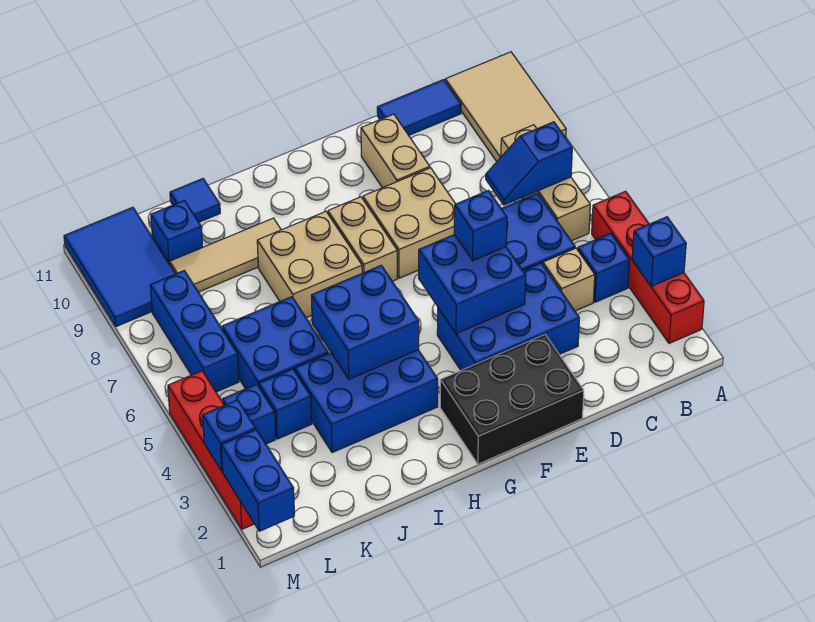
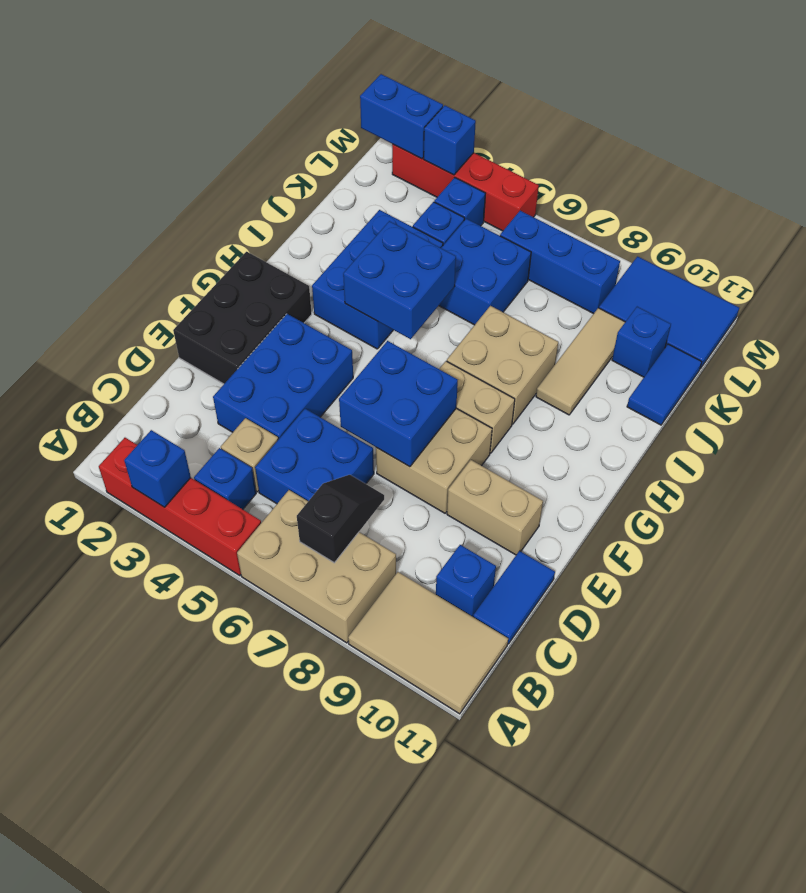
tan brick B6:B8 level 1 -> tan brick A6:B8 level 1
blue slope B7:C7 level 2 top B -> black slope B7:C7 level 2 top B
blue brick E4:F5 level 2 -> blue brick E6:F7 level 2
blue brick E5 level 3 -> blue brick C10 level 1
blue tile J11 level 1 -> blue tile J11:K11 level 1

